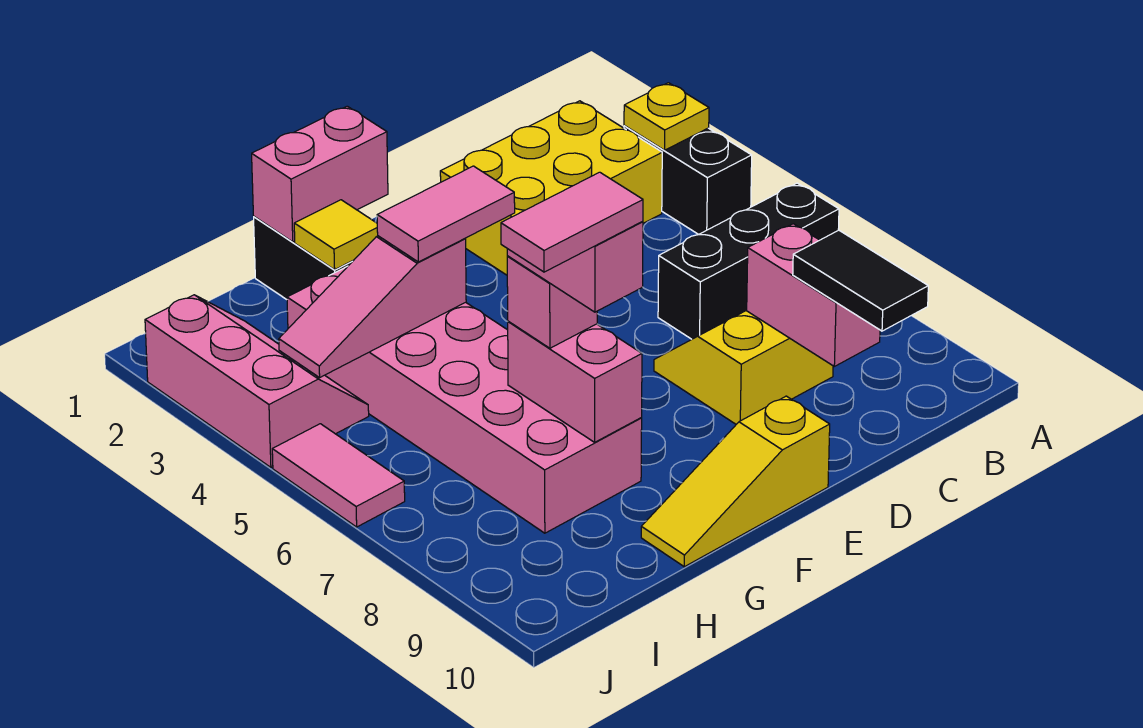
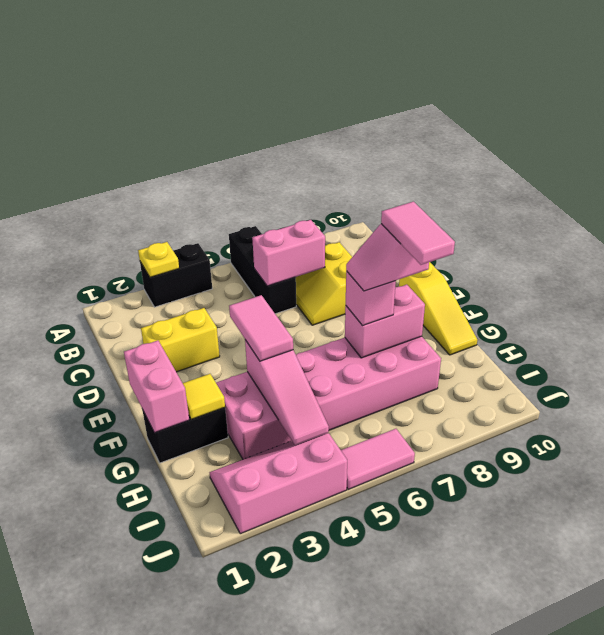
yellow brick B2:D3 level 1 -> yellow brick D2:D3 level 1
pink brick C8:C9 level 2 -> pink brick C6:C7 level 2
black tile C9:C10 level 3 -> none

